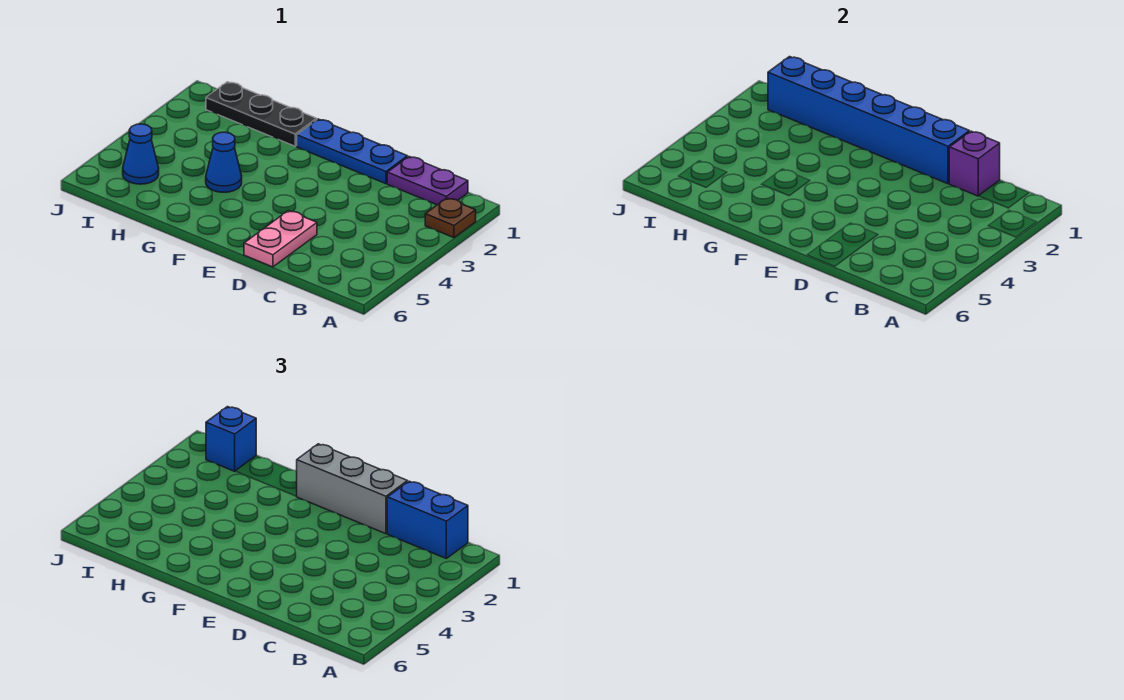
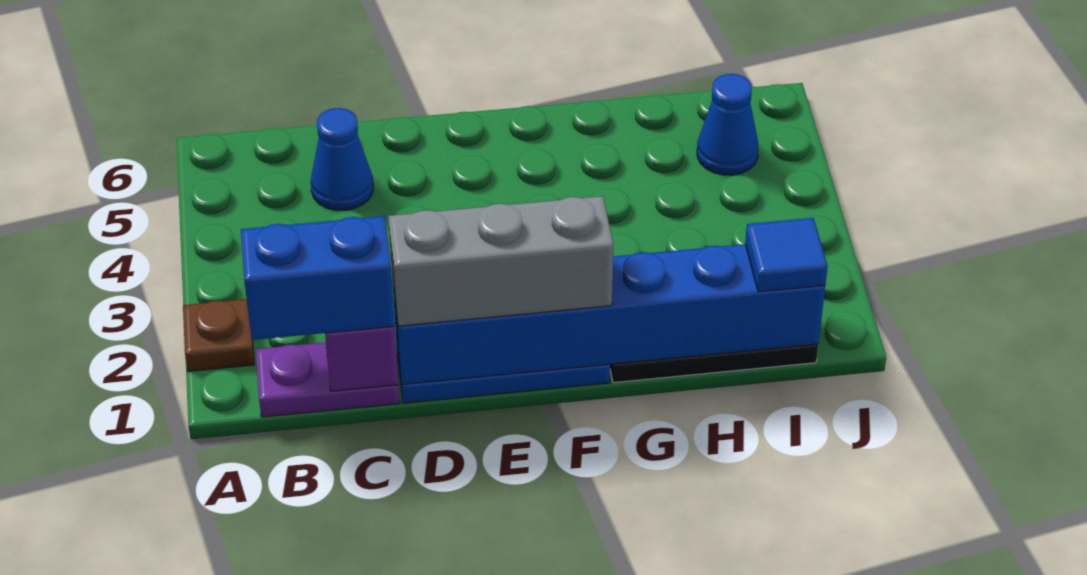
pink plate D5:D6 level 1 -> none
blue cone G4 level 1 -> blue cone C5 level 1
blue brick I1 level 3 -> blue tile I1 level 3

